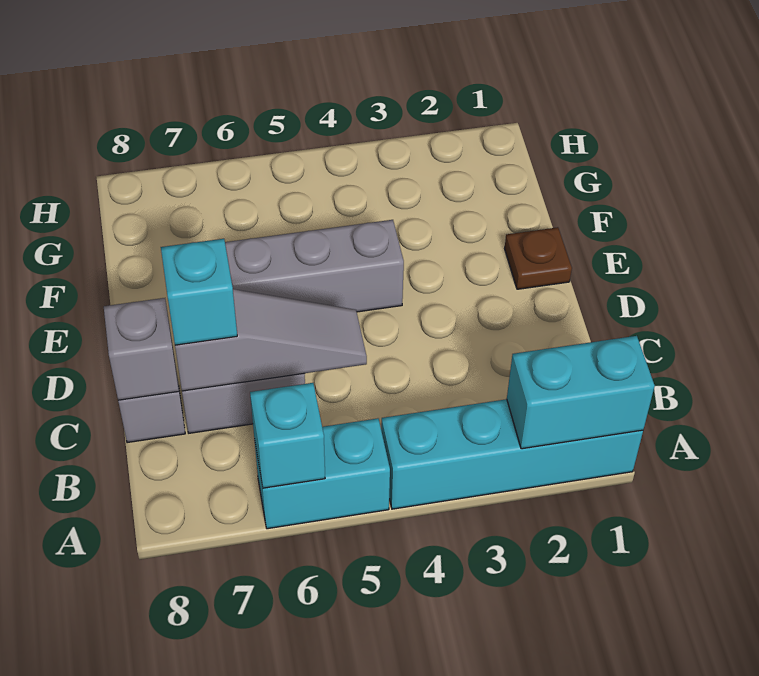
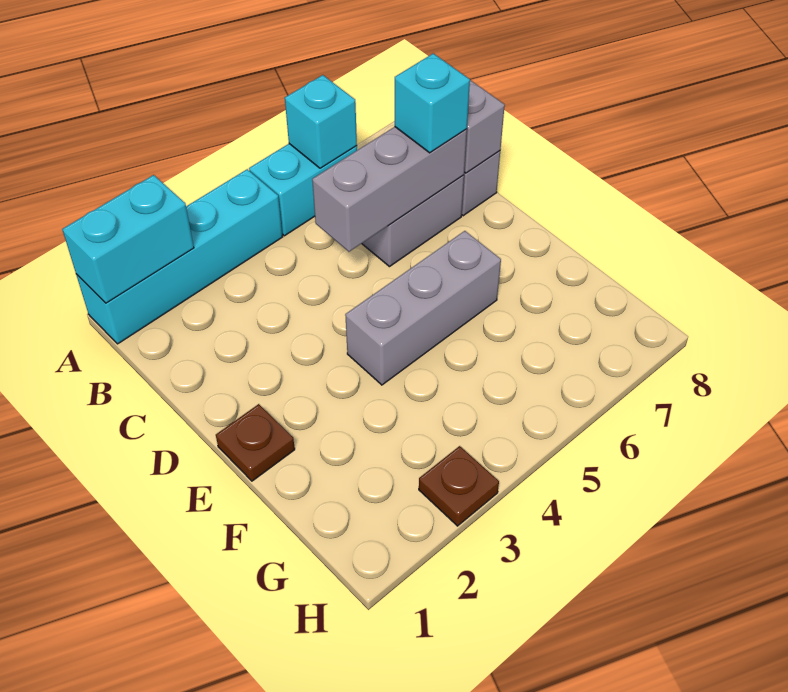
grey slope C5:C7 level 2 top 7 -> grey brick C5:C7 level 2
none -> brown plate H3 level 1

